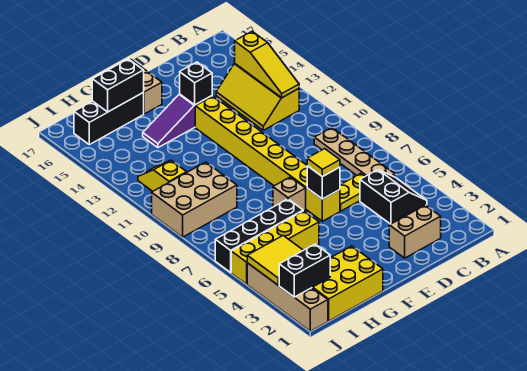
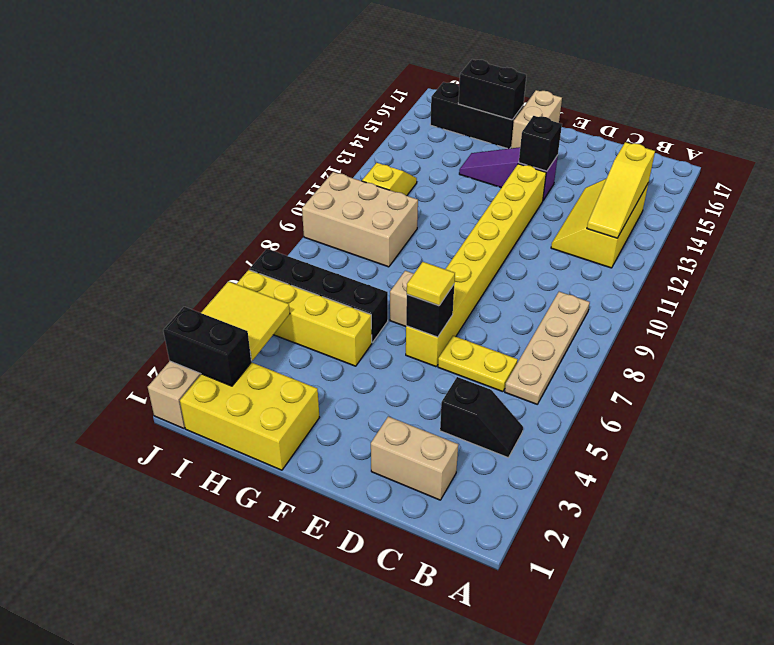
black slope B4:C5 level 1 top C -> black slope B4:C4 level 1 top C

